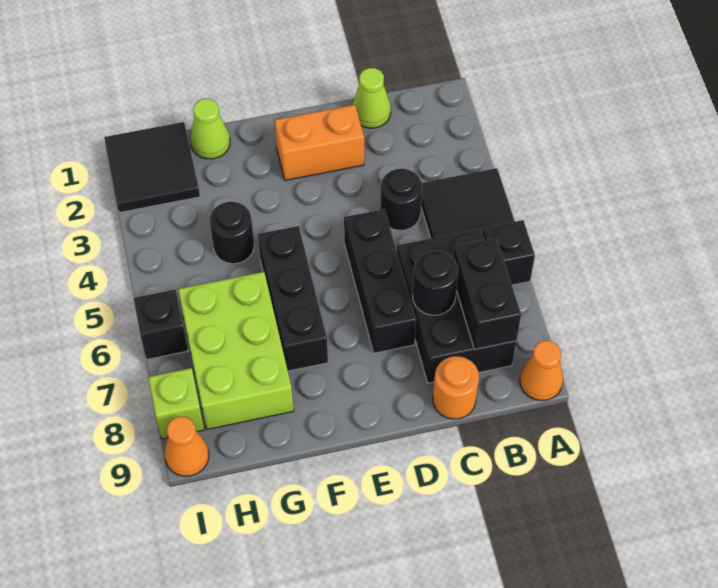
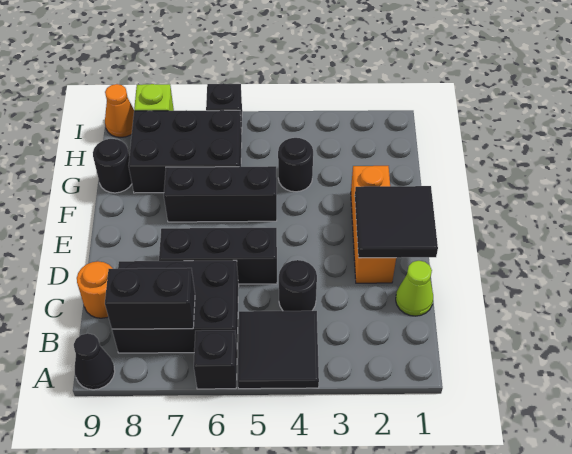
orange cone A9 level 1 -> black cone A9 level 1
black round brick C7 level 2 -> black round brick G9 level 1
orange brick D2:E2 level 1 -> orange brick D2:F2 level 1
lime cone G1 level 1 -> none
lime brick G6:H8 level 1 -> black brick G6:H8 level 1
black tile H1:I2 level 1 -> black tile D1:E2 level 2

